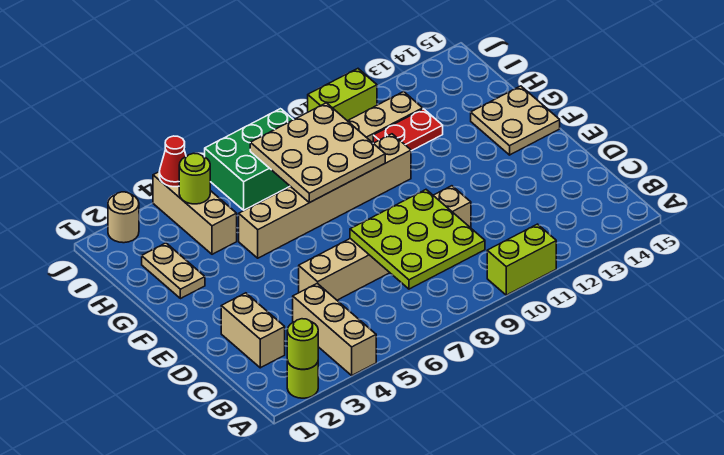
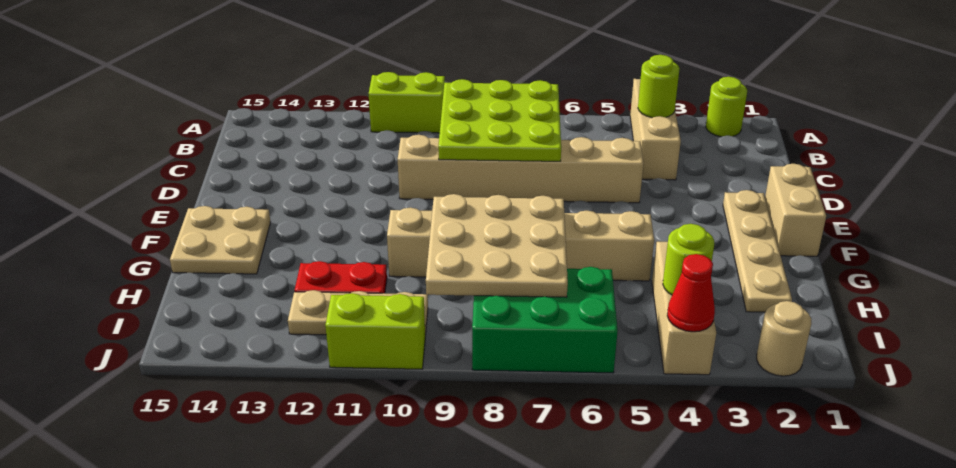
lime round brick A2 level 2 -> lime round brick B4 level 2
tan brick C2:D2 level 1 -> tan brick E1:F1 level 1
tan plate G2:H2 level 1 -> tan plate E2:H2 level 1

